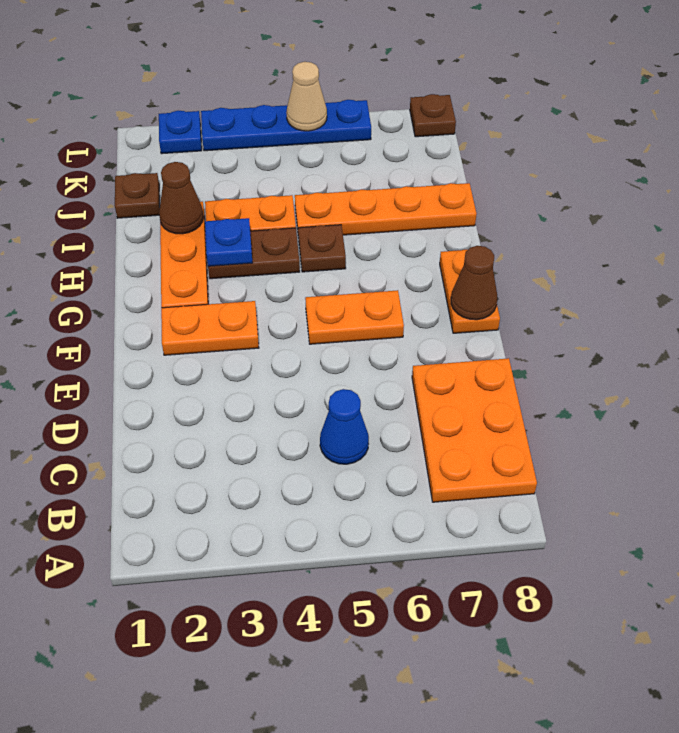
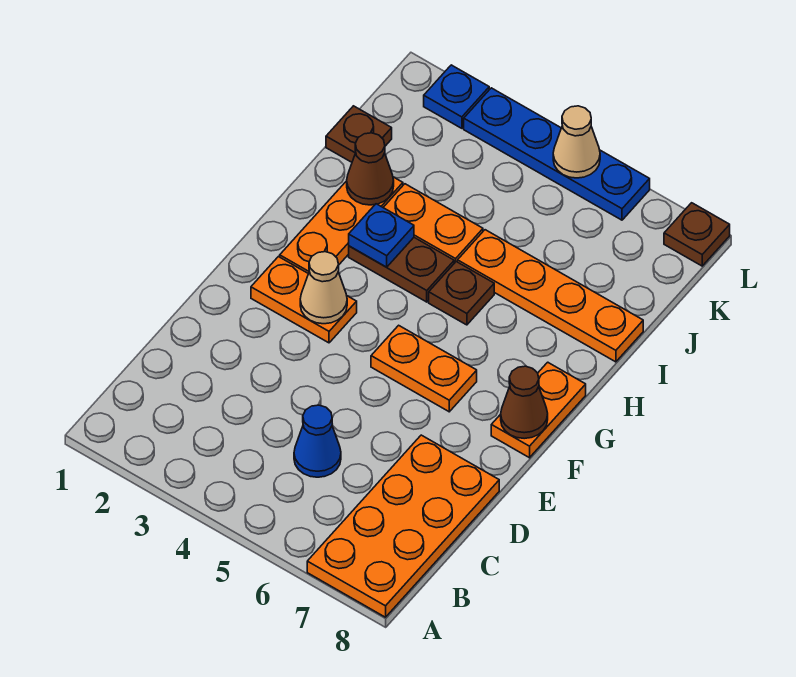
orange plate B7:D8 level 1 -> orange plate A7:D8 level 1
none -> tan cone F3 level 2

